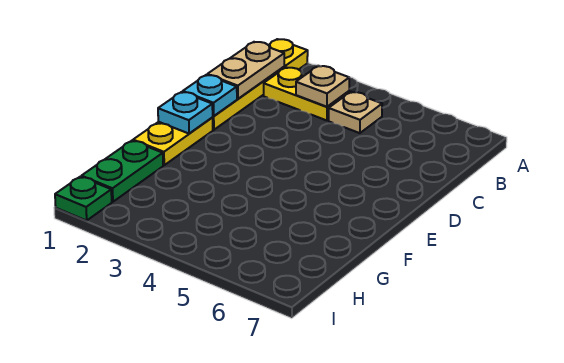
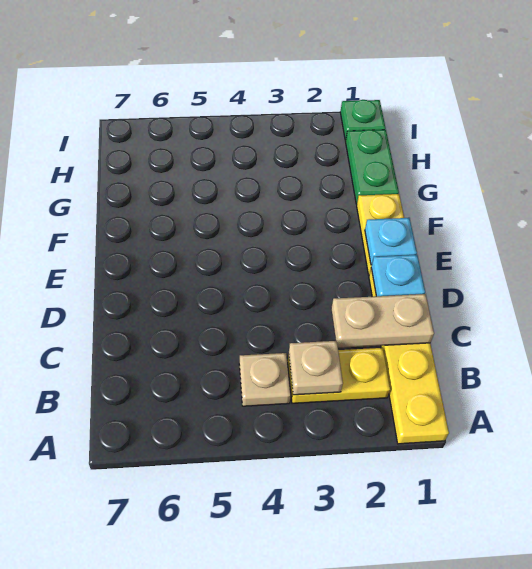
tan plate B1:C1 level 2 -> tan plate C1:C2 level 2

